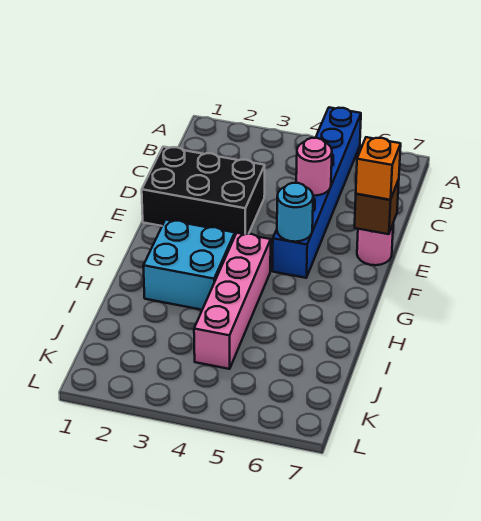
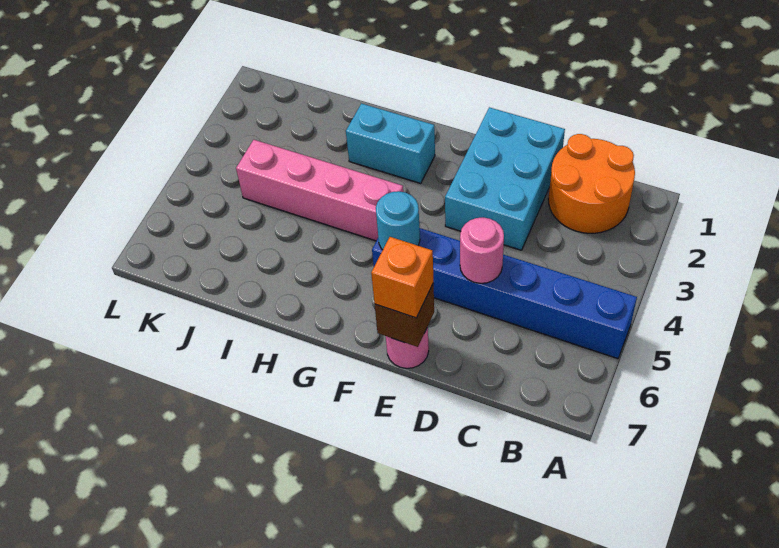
none -> orange round brick B1:C2 level 1
black brick D1:E3 level 1 -> cyan brick D1:E3 level 1
cyan brick G2:H3 level 1 -> cyan brick G2:H2 level 1

